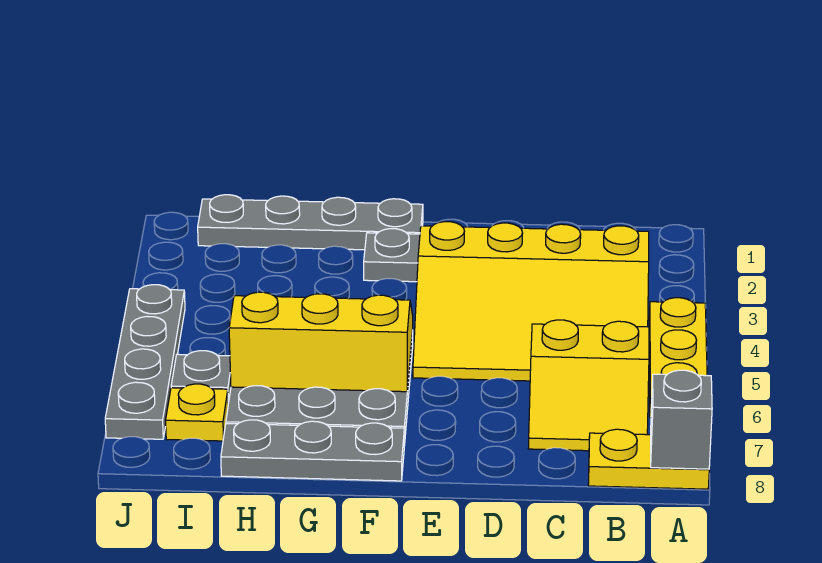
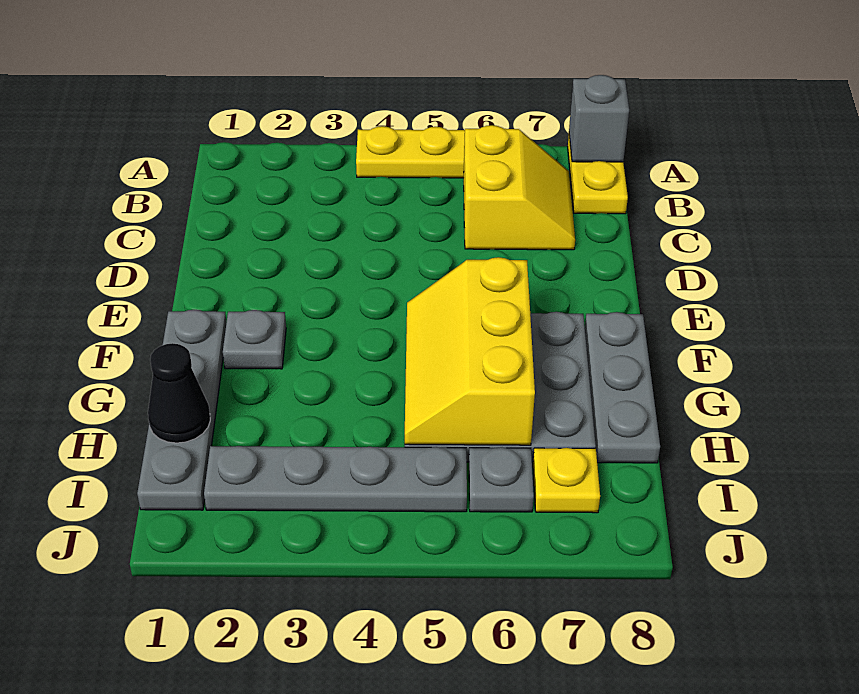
yellow slope B3:E5 level 1 top 3 -> none
none -> black cone H1 level 2
grey plate J4:J7 level 1 -> grey plate I2:I5 level 1

